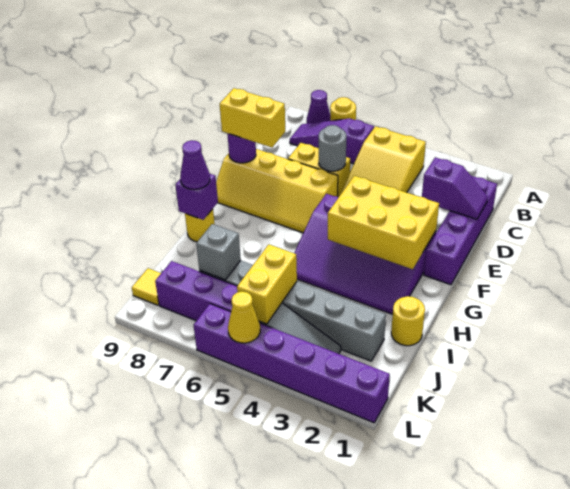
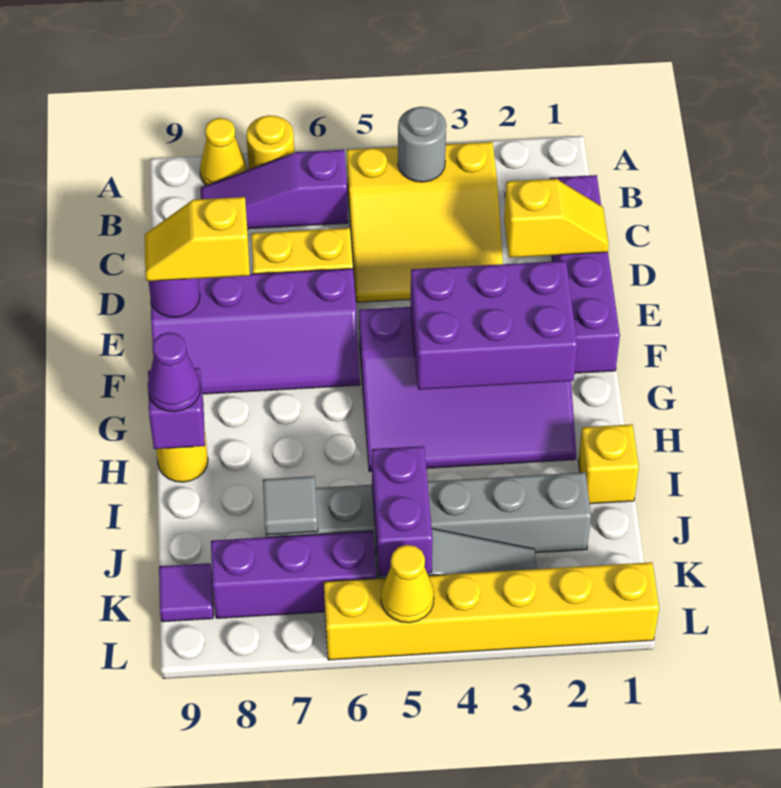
purple cone A8 level 1 -> yellow cone A8 level 1
yellow slope B4:D5 level 1 top B -> yellow slope B3:D5 level 1 top B
purple slope D1:D2 level 2 top 2 -> yellow slope D1:D2 level 2 top 2
grey round brick D6 level 2 -> grey round brick B4 level 2
yellow slope E6:F9 level 1 top E -> purple slope E6:F9 level 1 top E
yellow brick E8:E9 level 3 -> yellow slope E8:E9 level 3 top 8
yellow brick F2:G4 level 2 -> purple brick F2:G4 level 2
yellow round brick I1 level 1 -> yellow brick I1 level 1
yellow brick J5:K5 level 2 -> purple brick J5:K5 level 2
grey brick J7 level 2 -> grey tile J7 level 2
yellow tile K9 level 1 -> purple tile K9 level 1
purple brick L1:L6 level 1 -> yellow brick L1:L6 level 1

